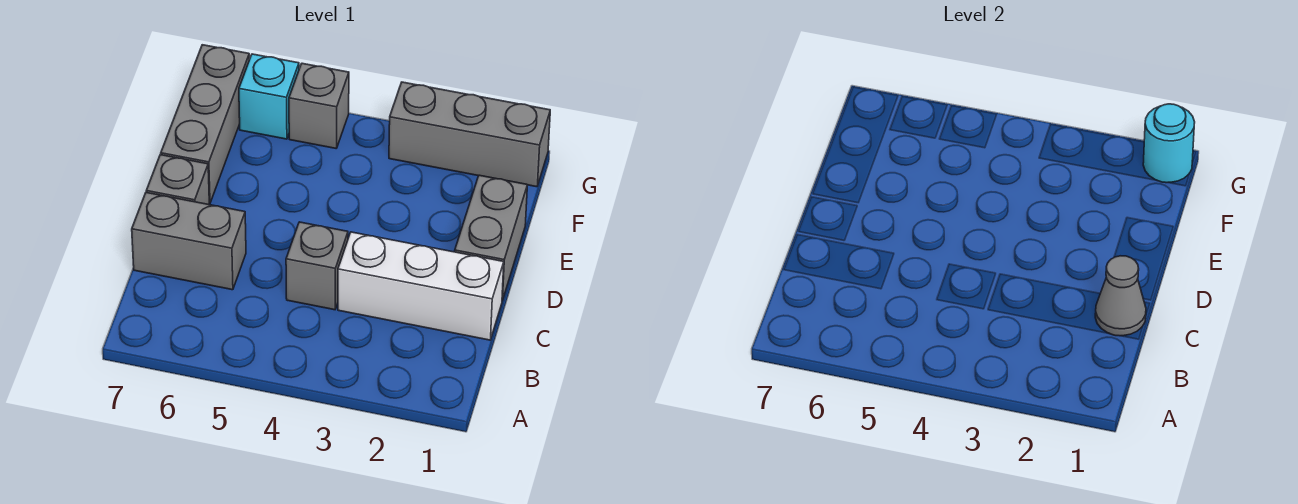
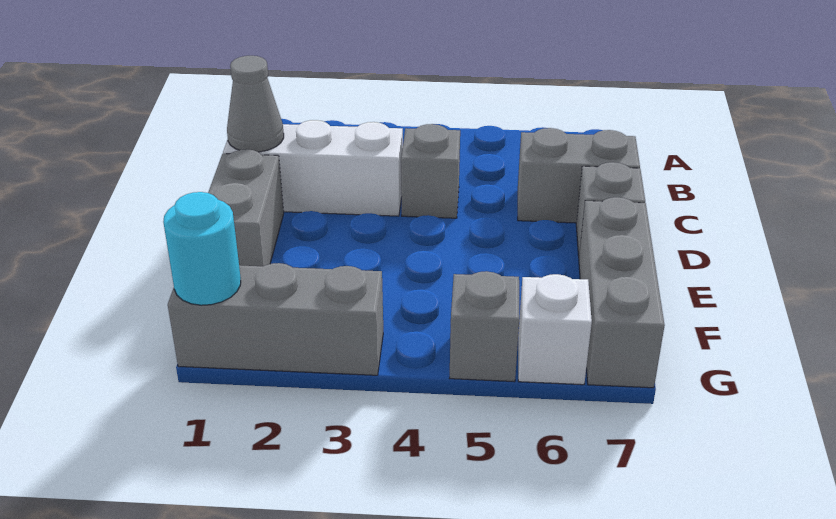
cyan brick G6 level 1 -> white brick G6 level 1

